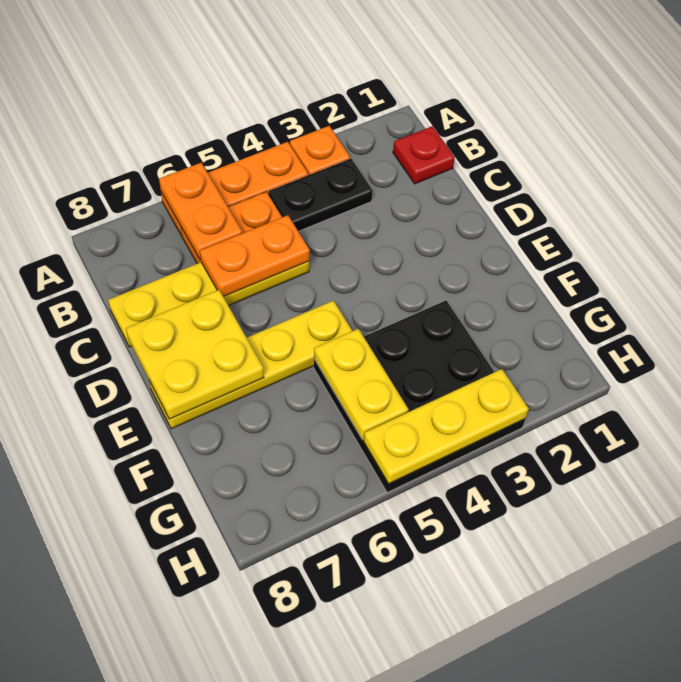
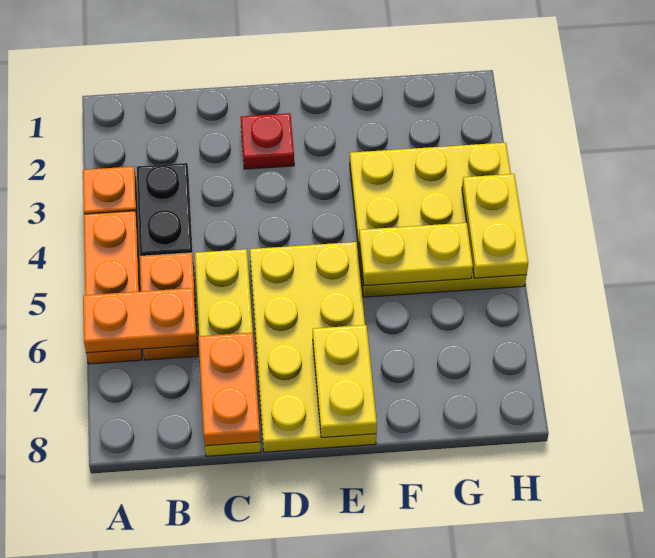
red plate B1 level 1 -> red plate D2 level 1
orange plate C5:C6 level 2 -> orange plate C7:C8 level 2
yellow plate D7:E8 level 2 -> yellow plate E7:E8 level 2
yellow plate E5:E8 level 1 -> yellow plate D5:E8 level 1
black plate F3:H5 level 1 -> yellow plate F3:H5 level 1
yellow plate H3:H5 level 2 -> yellow plate H4:H5 level 2

